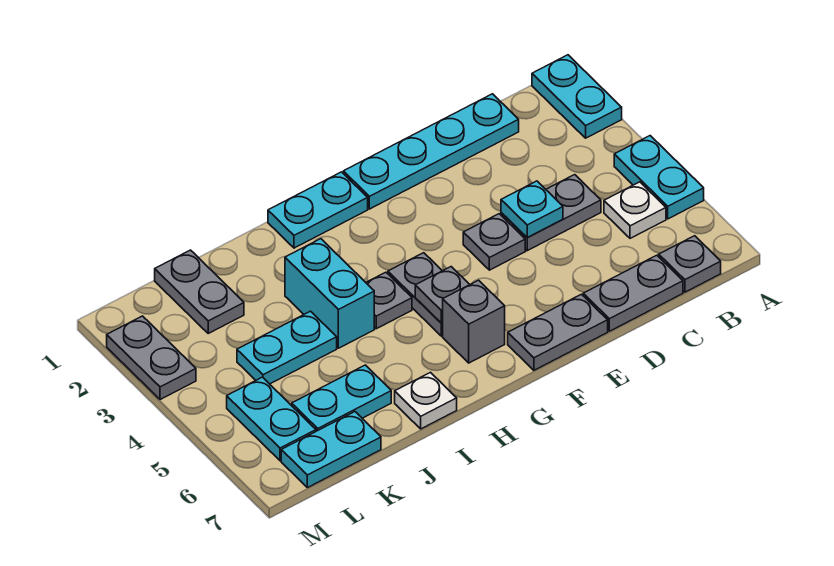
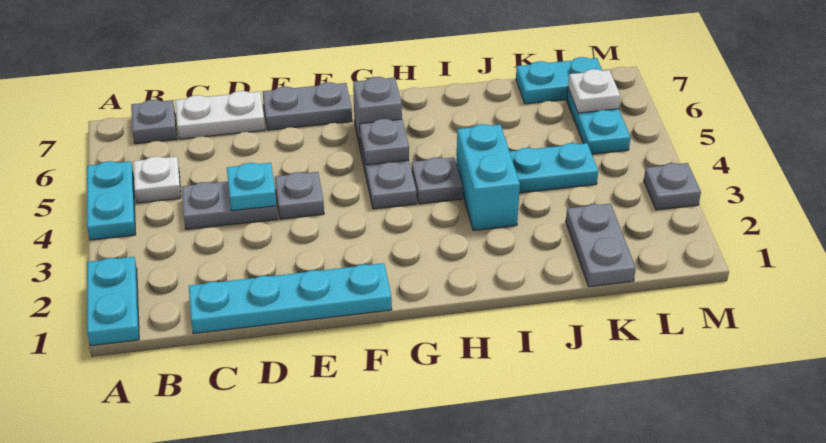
grey plate C7:D7 level 1 -> white plate C7:D7 level 1
cyan plate G1:H1 level 1 -> none
white plate I7 level 1 -> white plate L6 level 2
cyan plate J6:K6 level 1 -> none
grey plate M2:M3 level 1 -> grey plate M3 level 1

